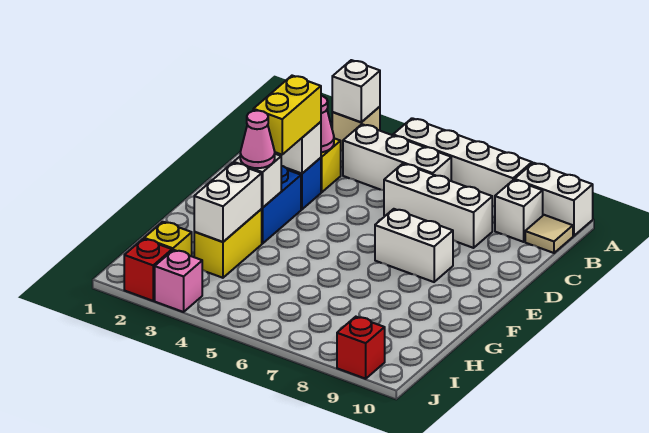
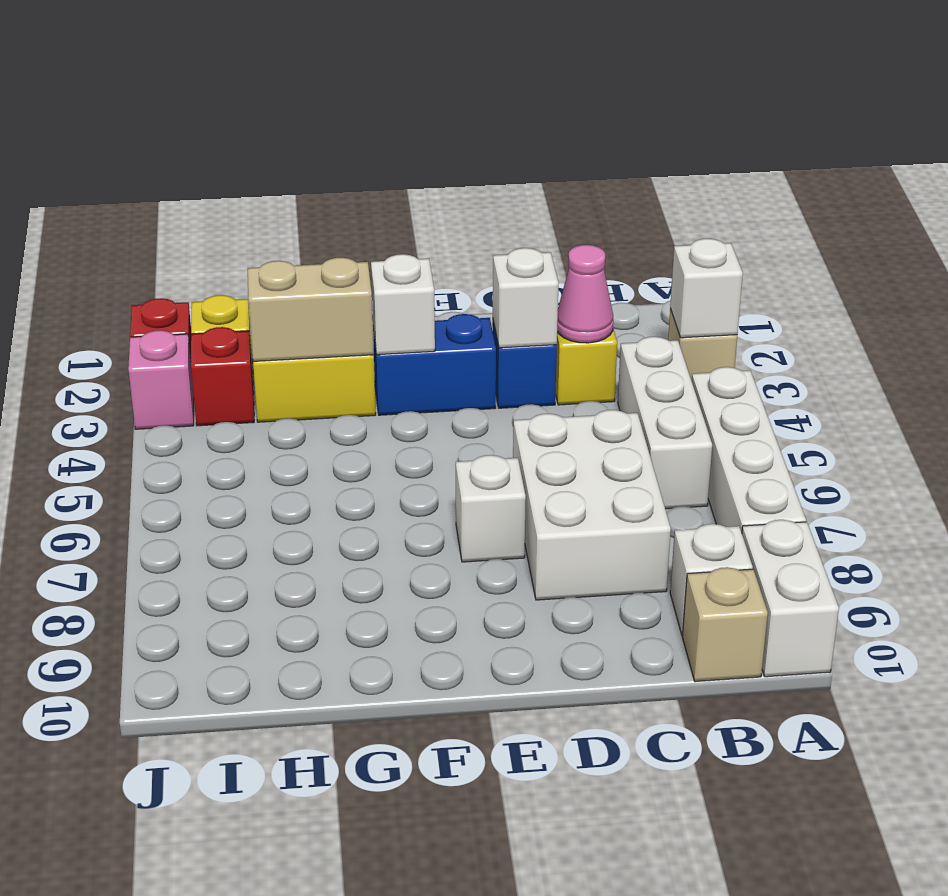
tan tile B10 level 1 -> tan brick B10 level 1
white brick C6:C8 level 1 -> white brick C6:D8 level 1
yellow brick D3:E3 level 3 -> none
white brick E7:E8 level 1 -> white brick E7 level 1
pink cone F3 level 3 -> none
white brick G3:H3 level 2 -> tan brick G3:H3 level 2
red brick J9 level 1 -> red brick I3 level 1

